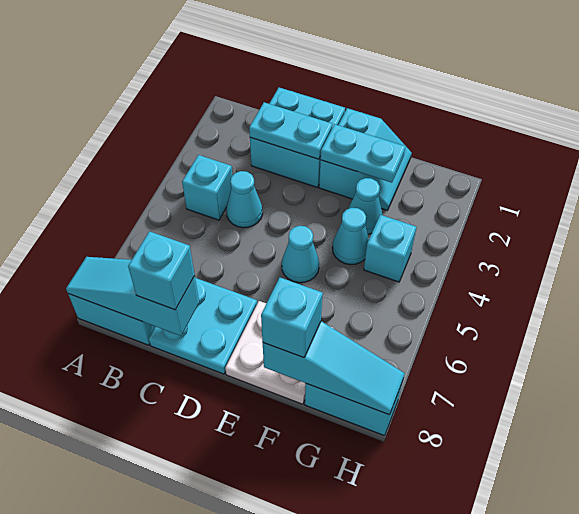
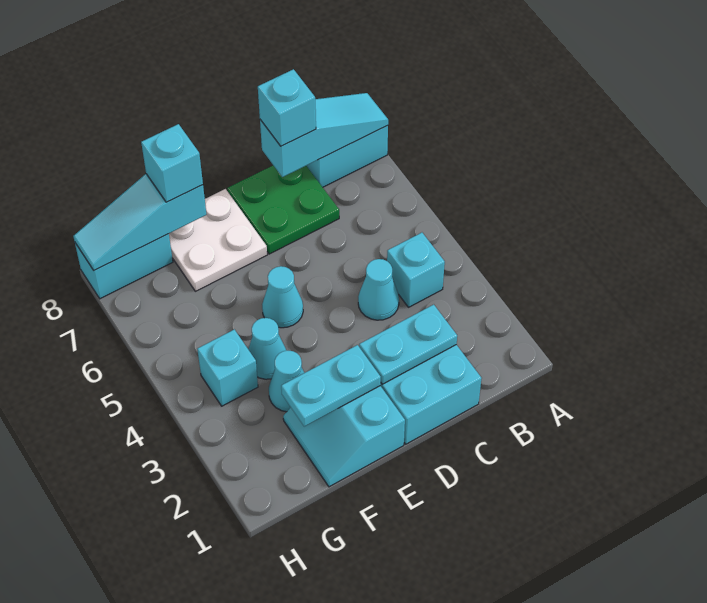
cyan plate C7:D8 level 1 -> green plate C7:D8 level 1

